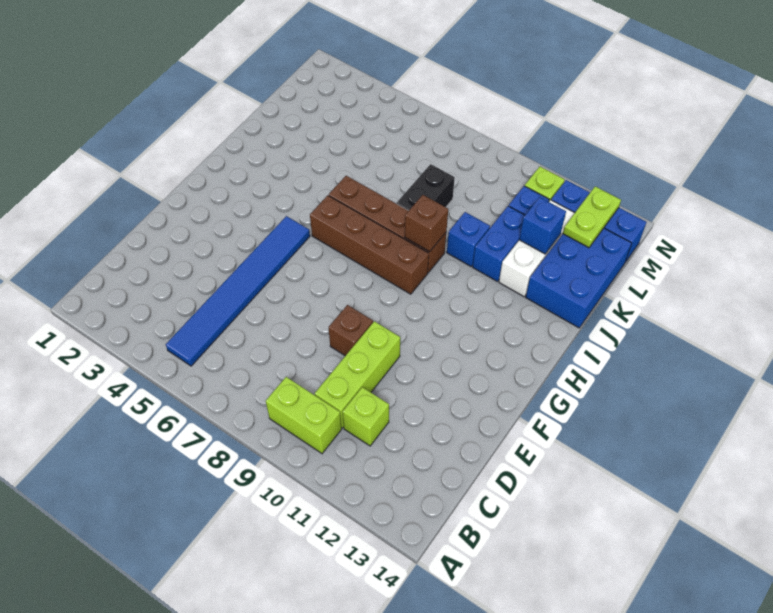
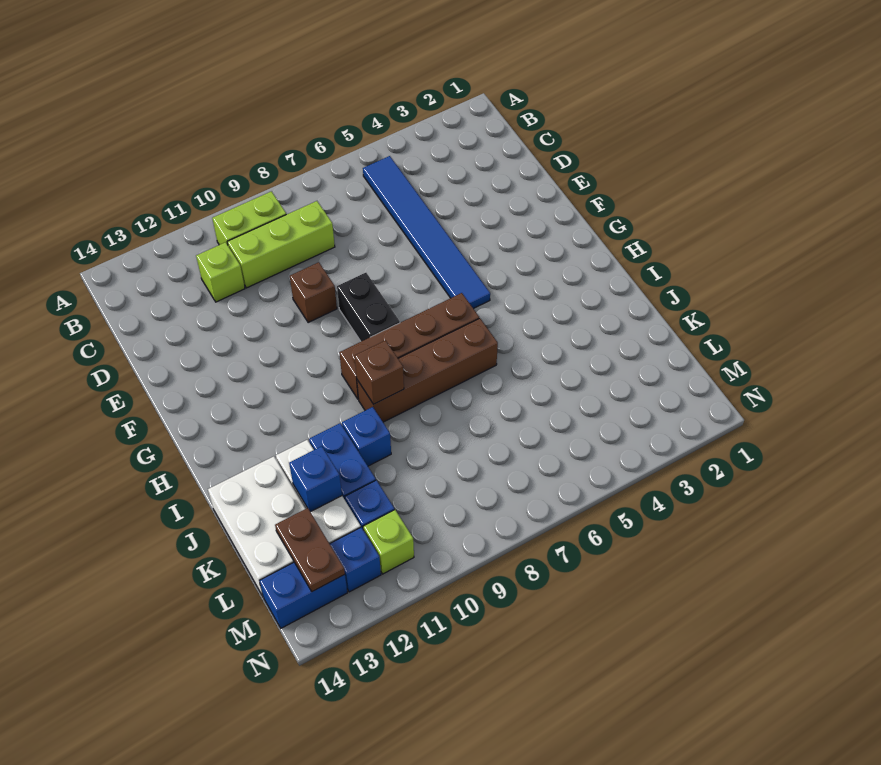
lime brick C10:E10 level 1 -> lime brick C8:C10 level 1
black brick J8:K8 level 1 -> black brick F8:G8 level 1
blue brick J13:L14 level 1 -> white brick J13:L14 level 1
lime plate L13:M13 level 2 -> brown plate L13:M13 level 2

